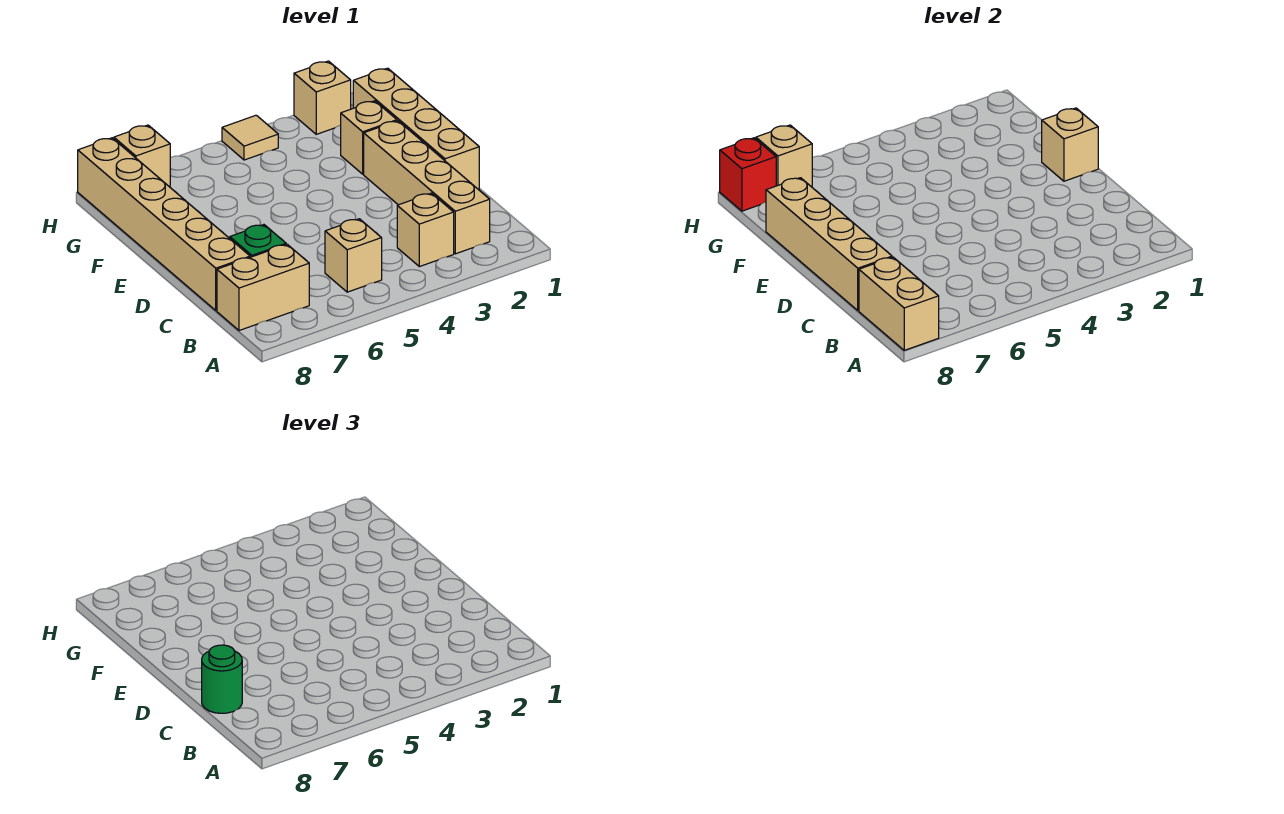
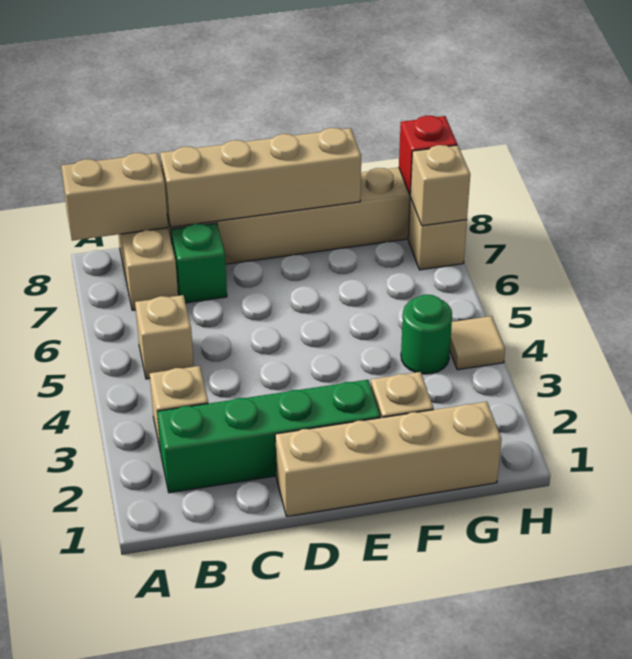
tan brick B2:E2 level 1 -> green brick B2:E2 level 1
green round brick C8 level 3 -> green round brick G4 level 1
tan brick E1 level 2 -> none
tan brick H2 level 1 -> none

